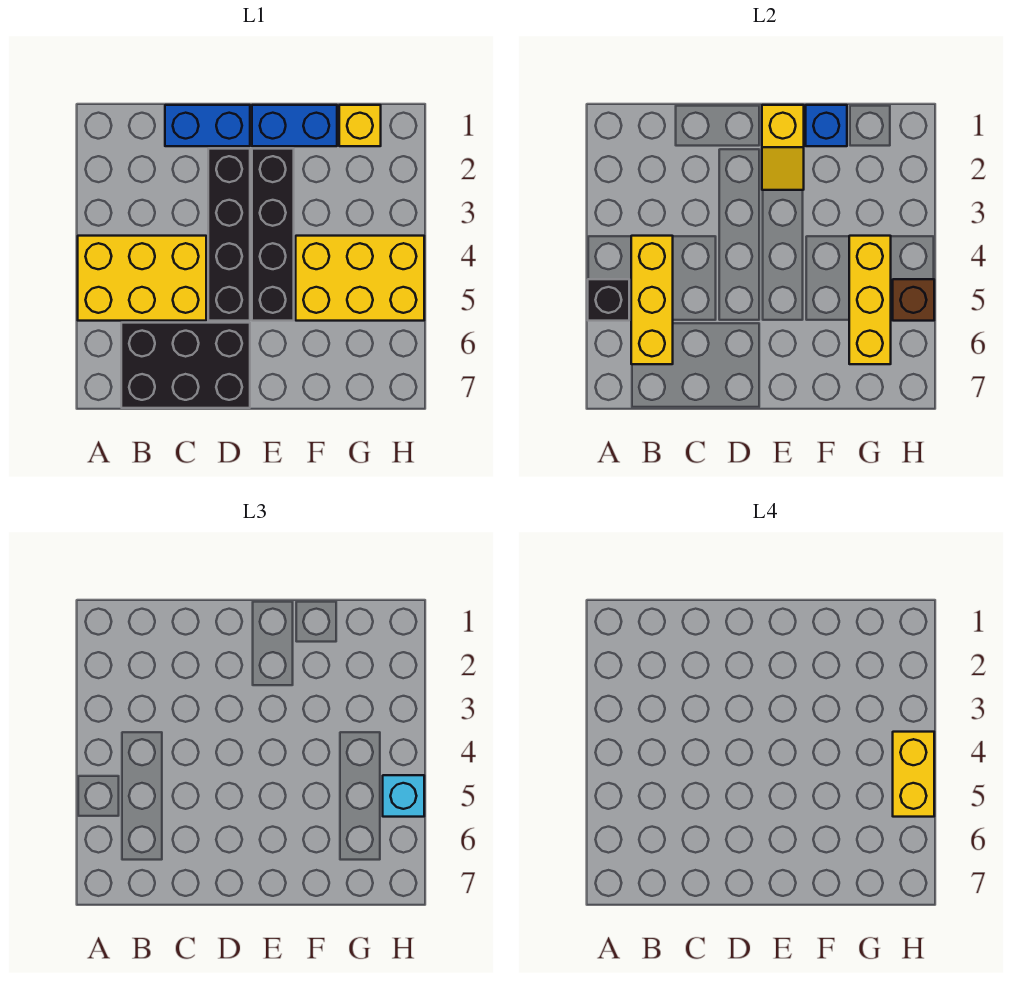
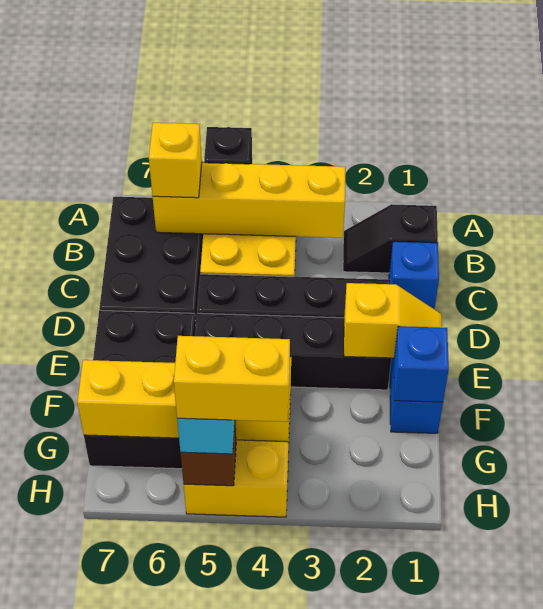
none -> black slope B1:B2 level 1 top 1
yellow brick B4:B6 level 2 -> yellow brick B3:B6 level 2
blue brick C1:D1 level 1 -> blue brick C1 level 1
yellow slope E1:E2 level 2 top 1 -> yellow slope E1:E2 level 2 top 2
none -> black brick E6:G7 level 1
yellow brick G1 level 1 -> yellow brick B6 level 3
yellow brick G4:G6 level 2 -> yellow brick G4:G7 level 2

